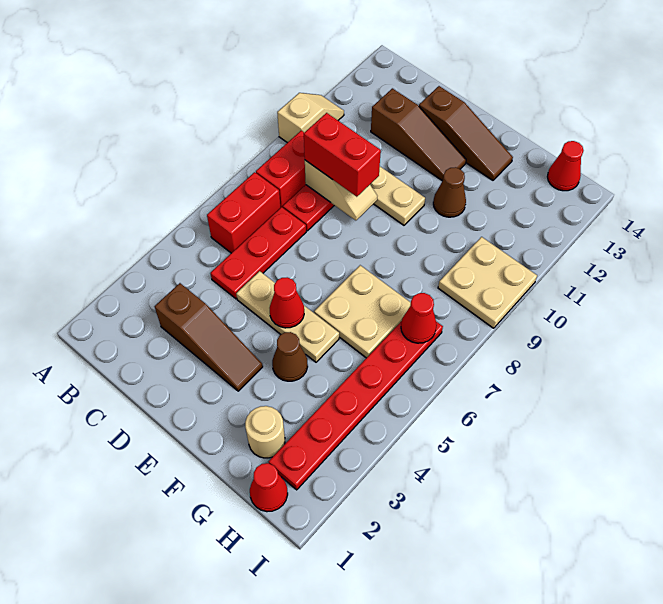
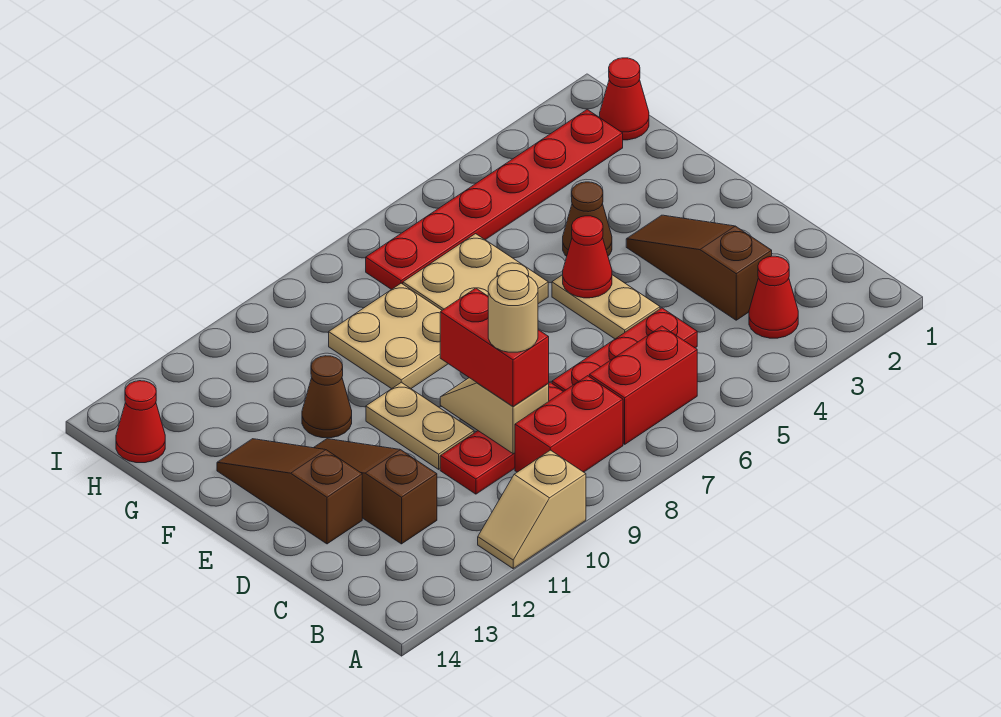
tan plate D5:F5 level 1 -> tan plate D5:E5 level 1
tan round brick G2 level 1 -> tan round brick C9 level 4
red cone H7 level 2 -> red cone B3 level 1
tan plate H9:I10 level 1 -> tan plate F8:G9 level 1

